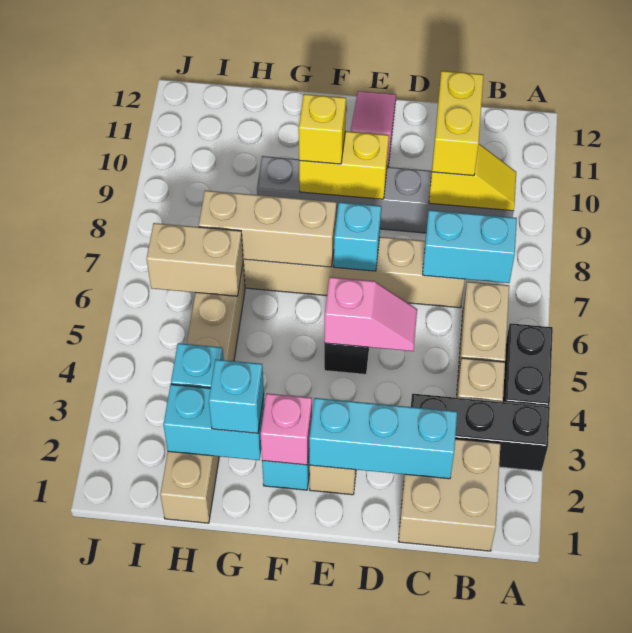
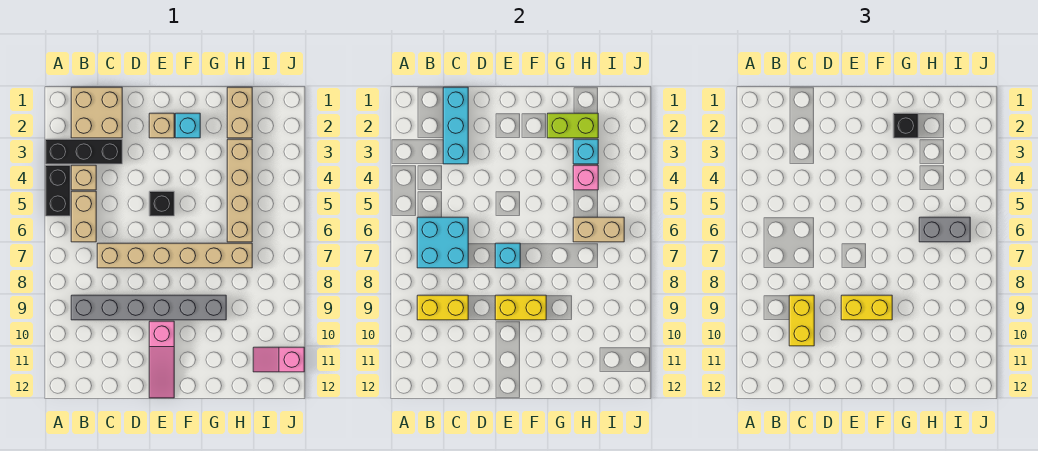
cyan brick B7:C7 level 2 -> cyan brick B6:C7 level 2
yellow slope B9:C9 level 2 top C -> yellow brick B9:C9 level 2
cyan brick C2:E2 level 2 -> cyan brick C1:C3 level 2
pink slope D5:E5 level 2 top E -> pink slope I11:J11 level 1 top J
pink brick F2 level 2 -> pink brick H4 level 2
tan brick F7:H7 level 2 -> none
yellow brick F9 level 3 -> yellow brick E9:F9 level 3
cyan brick G2:H2 level 2 -> lime brick G2:H2 level 2
cyan brick G2 level 3 -> black brick G2 level 3
none -> grey brick H6:I6 level 3

